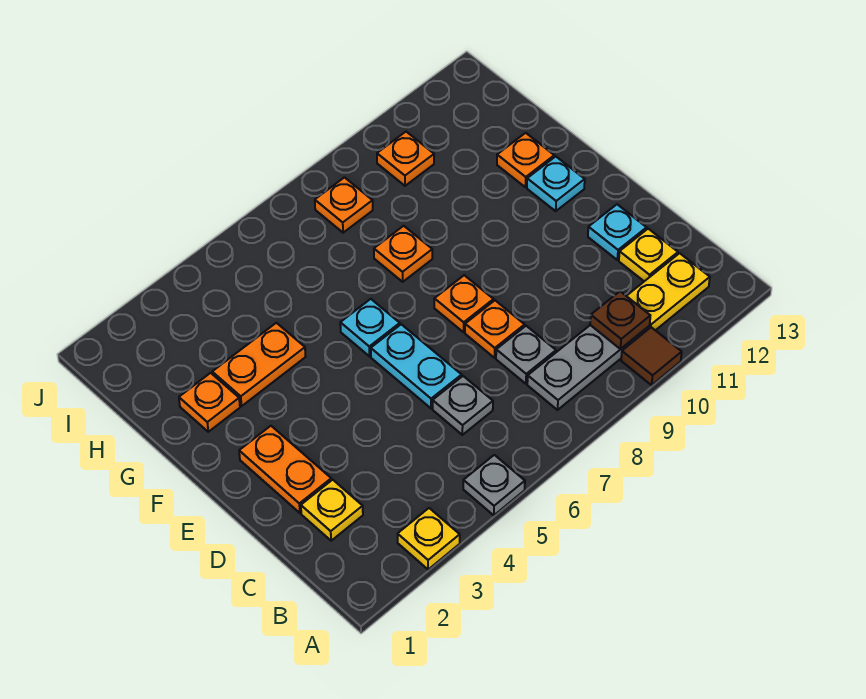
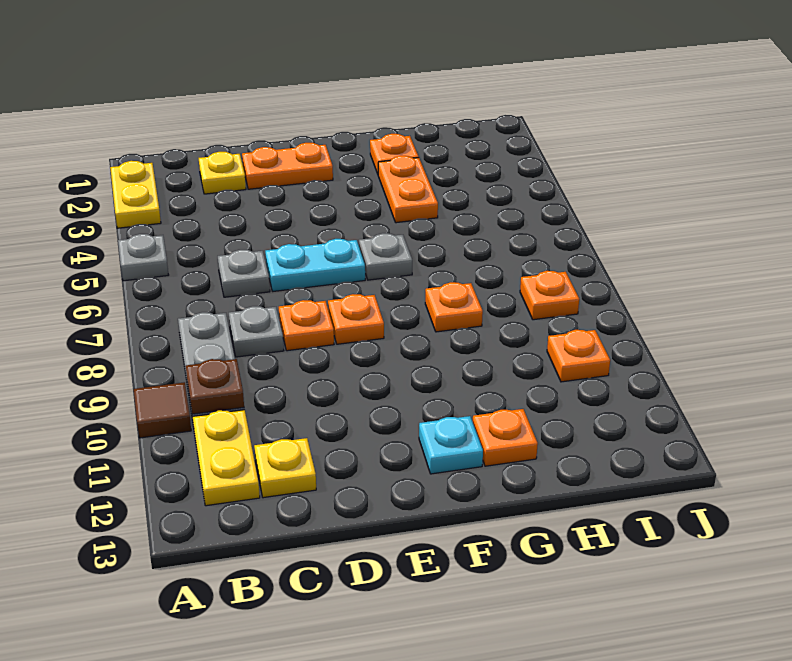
yellow plate A3 level 1 -> yellow plate A2:A3 level 1
cyan plate D12 level 1 -> none
cyan plate F6 level 1 -> grey plate F6 level 1

